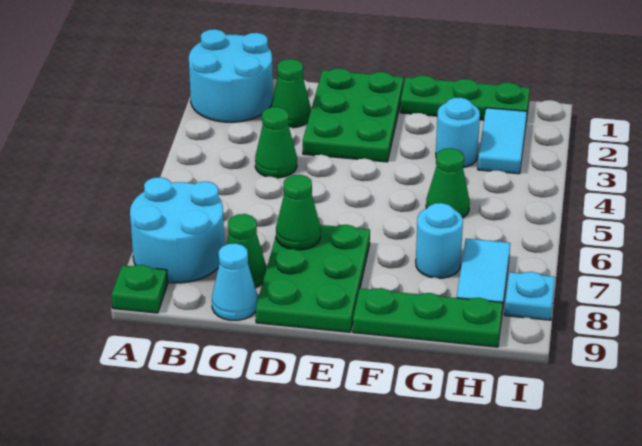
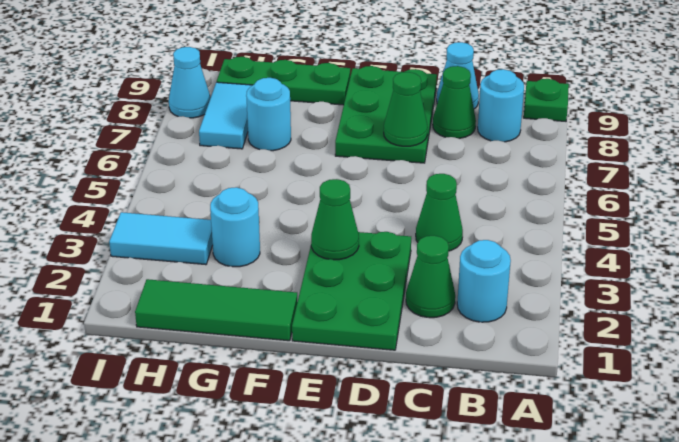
cyan round brick A1:B2 level 1 -> cyan round brick B2 level 1
cyan round brick A7:B8 level 1 -> cyan round brick B8 level 1
green plate F1:H1 level 1 -> green tile F1:H1 level 1
green cone G5 level 1 -> green cone E3 level 2
cyan tile H2:H3 level 1 -> cyan tile H3:I3 level 1
cyan plate I8 level 1 -> cyan cone I8 level 1

